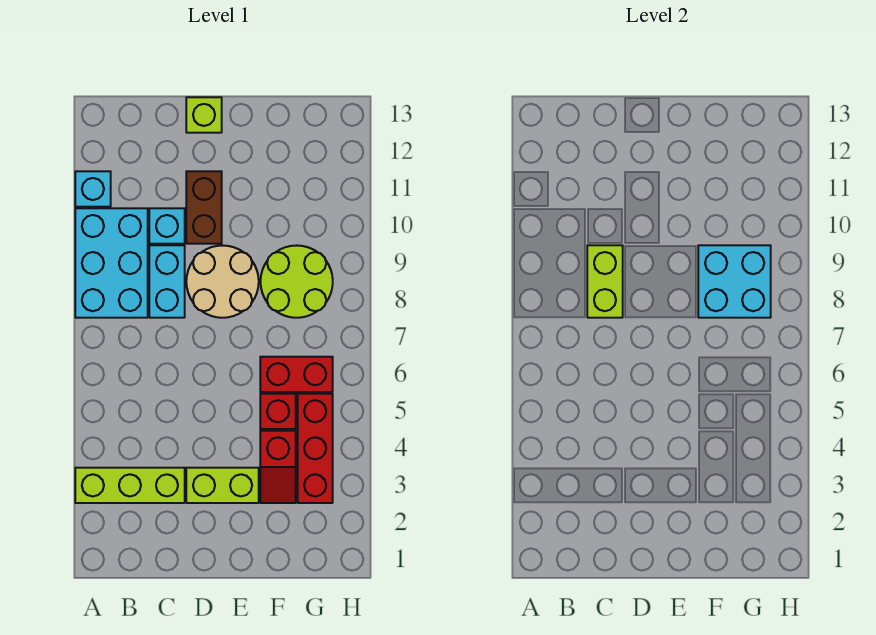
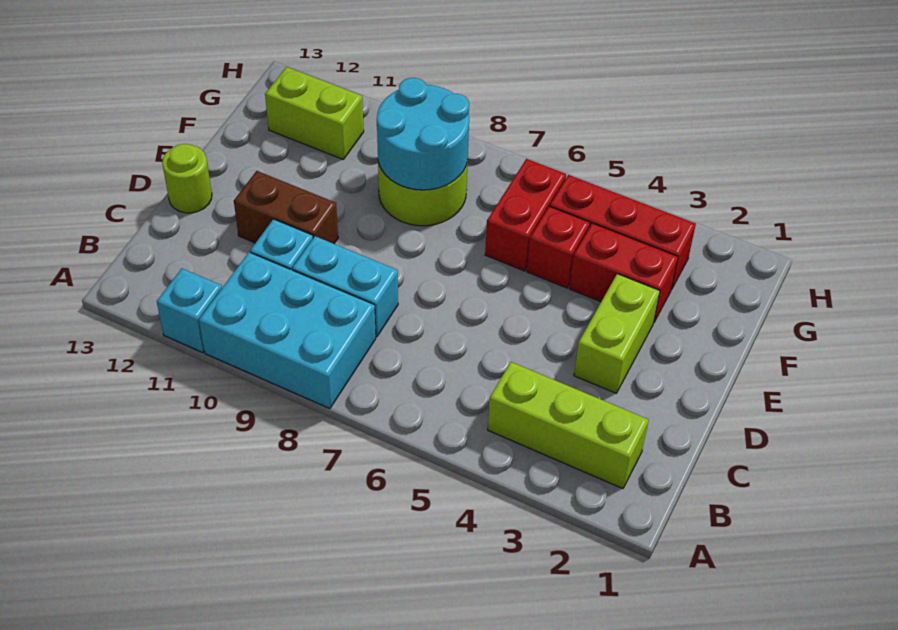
lime brick A3:C3 level 1 -> lime brick B2:B4 level 1
lime brick C8:C9 level 2 -> lime brick G11:G12 level 1
tan round brick D8:E9 level 1 -> none
lime brick D13 level 1 -> lime round brick D13 level 1
red slope F3:F4 level 1 top 4 -> red brick F3:F4 level 1
cyan brick F8:G9 level 2 -> cyan round brick F8:G9 level 2

